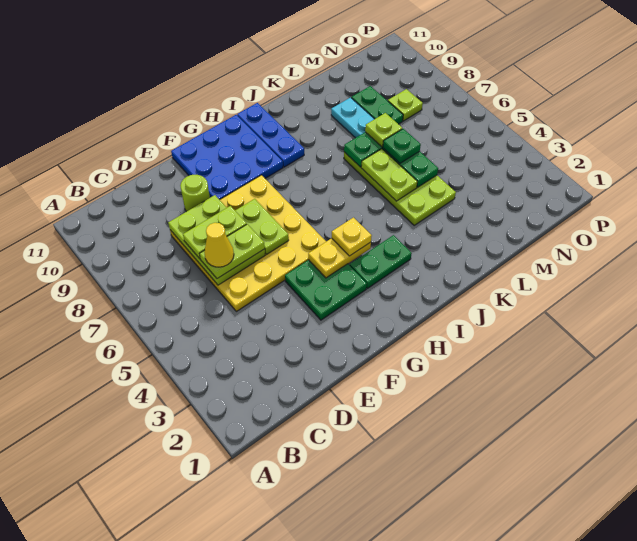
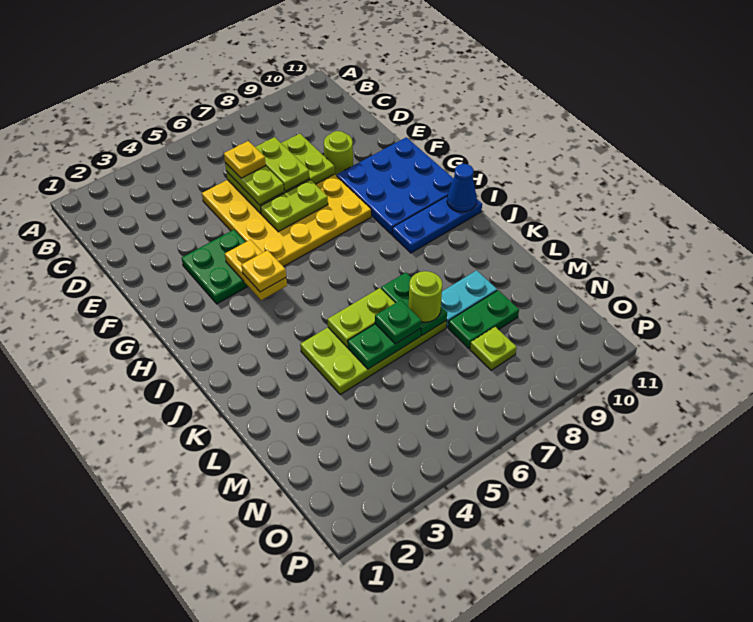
yellow cone D6 level 4 -> yellow plate D6 level 4
green plate H3:I3 level 1 -> none
none -> blue cone I11 level 2
lime plate L7 level 3 -> lime round brick L7 level 3

